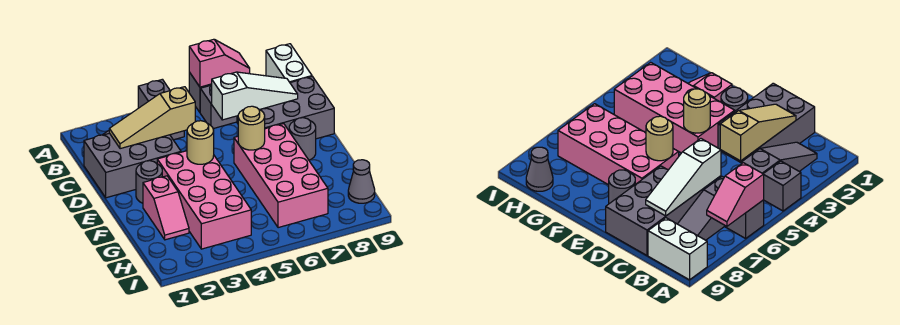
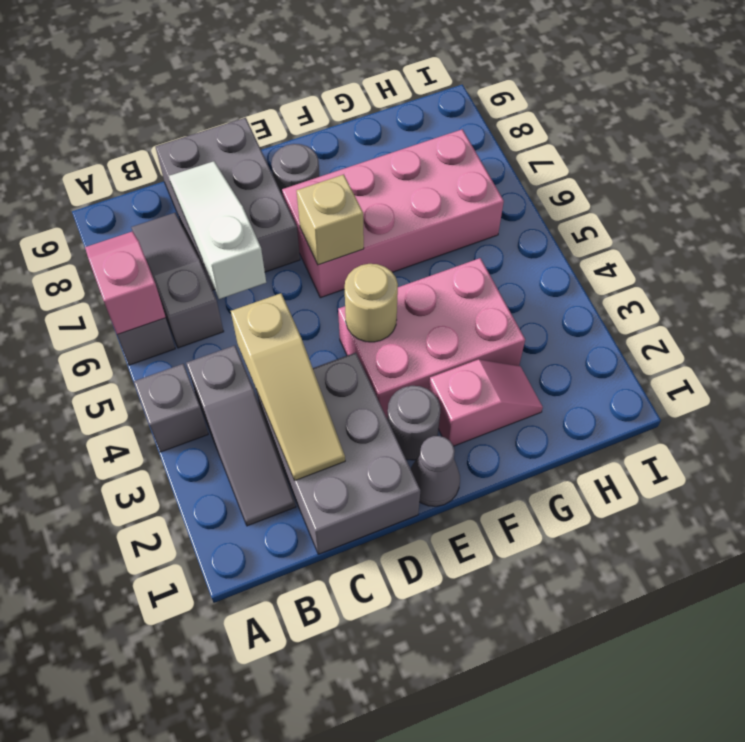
white brick A9:B9 level 1 -> none
pink brick E3:H4 level 1 -> pink brick E3:G4 level 1
tan round brick E6 level 2 -> tan brick E6 level 2
grey cone H9 level 1 -> grey cone E1 level 1

